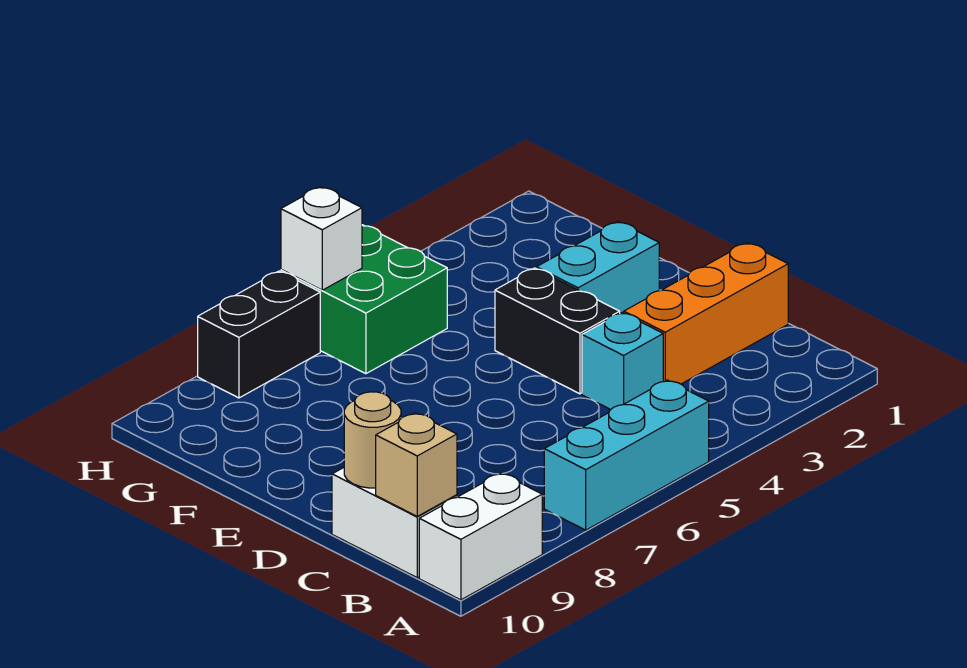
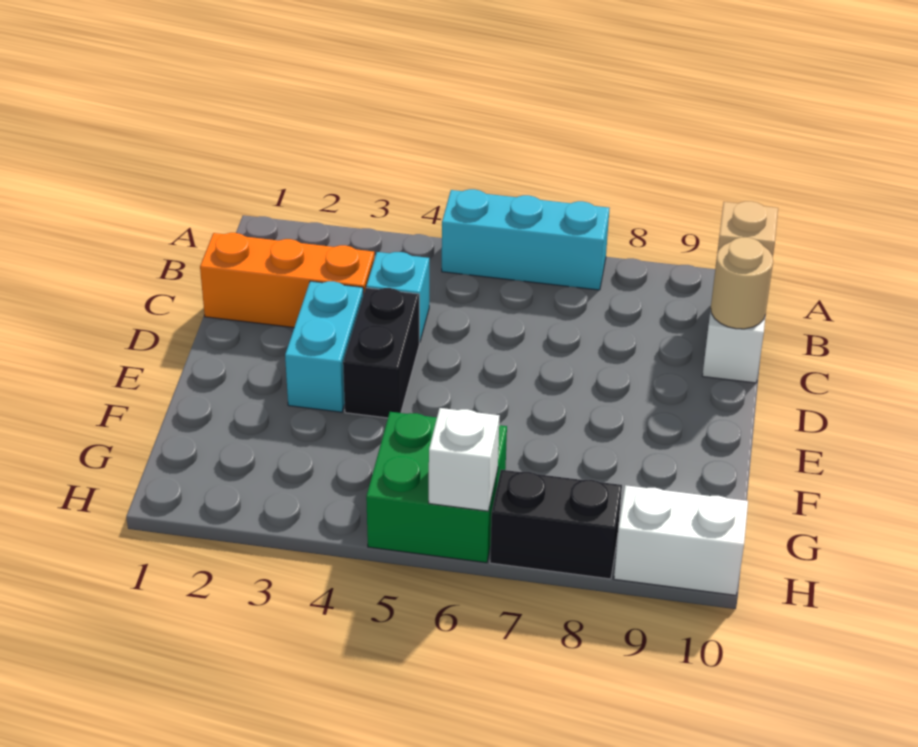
white brick A9:A10 level 1 -> white brick H9:H10 level 1
cyan brick E2:E3 level 1 -> cyan brick D3:E3 level 1

